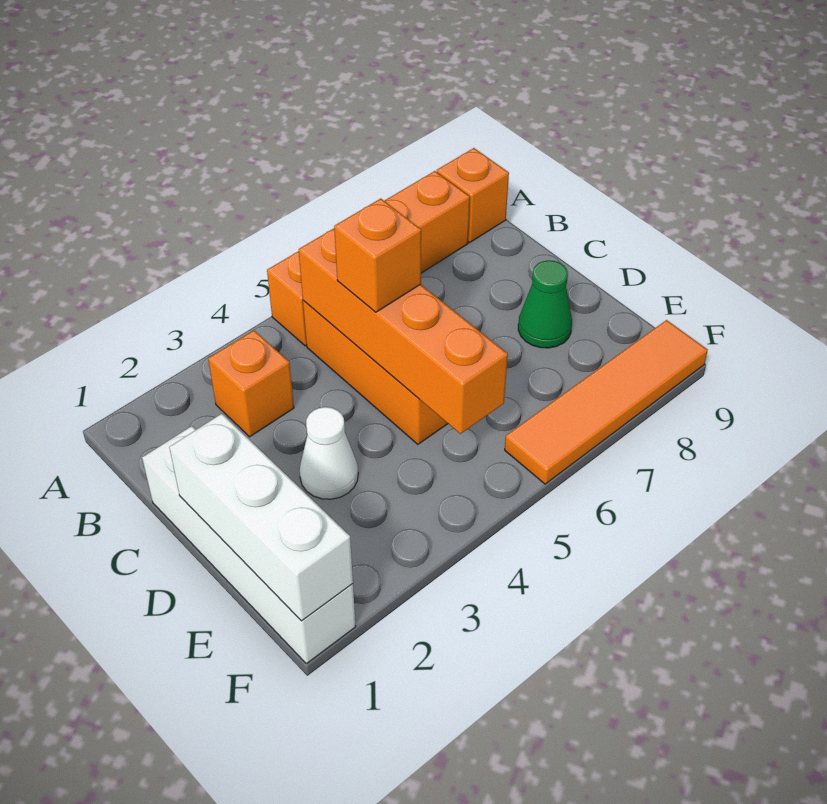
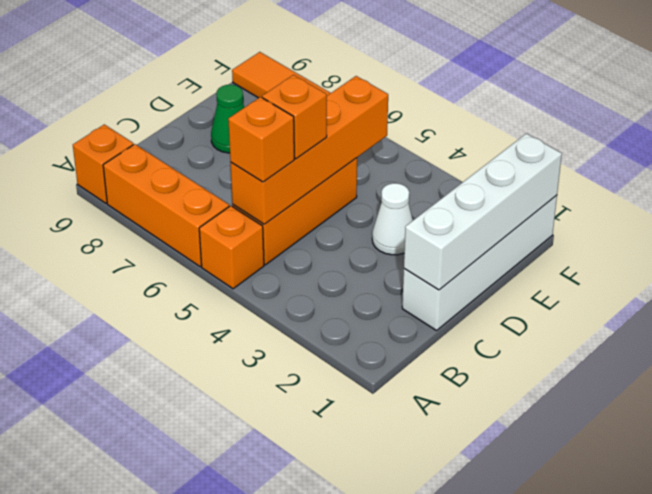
orange brick B3 level 1 -> orange brick B5 level 3
white brick D1:F1 level 2 -> white brick C1:F1 level 2

